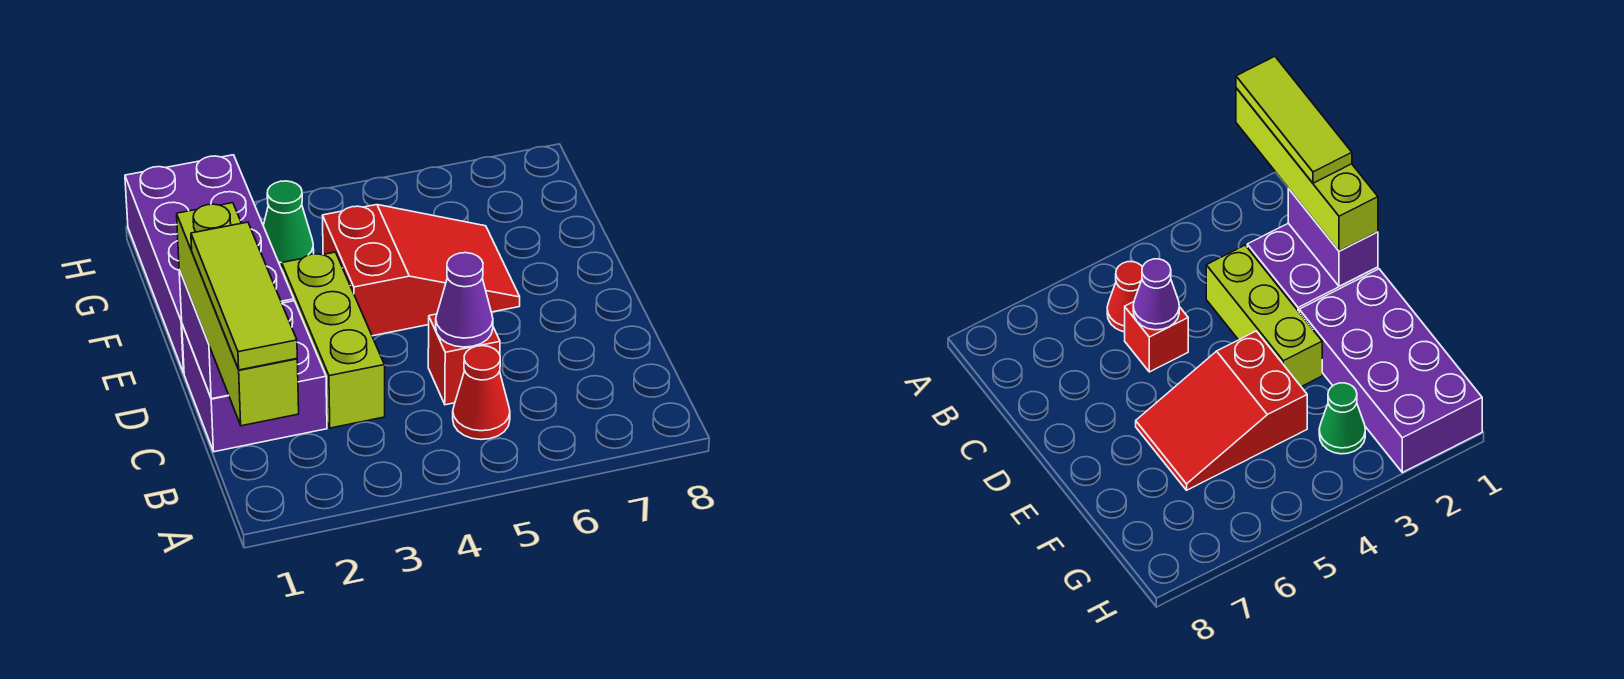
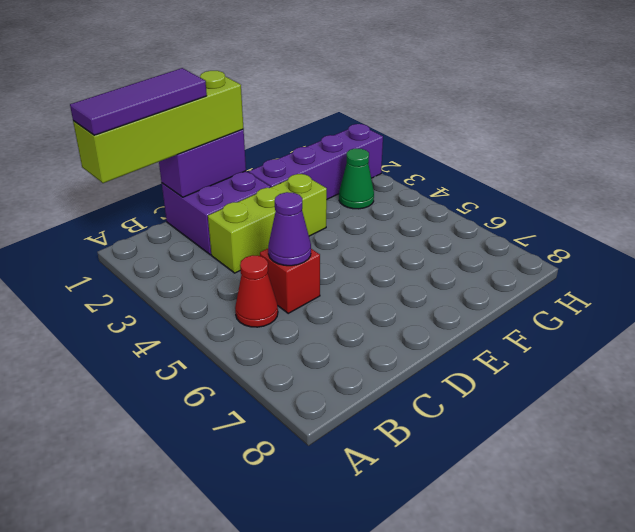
lime tile A1:C1 level 4 -> purple tile A1:C1 level 4
purple brick E1:H2 level 1 -> purple brick E2:H2 level 1
red slope E4:F6 level 1 top 4 -> none

